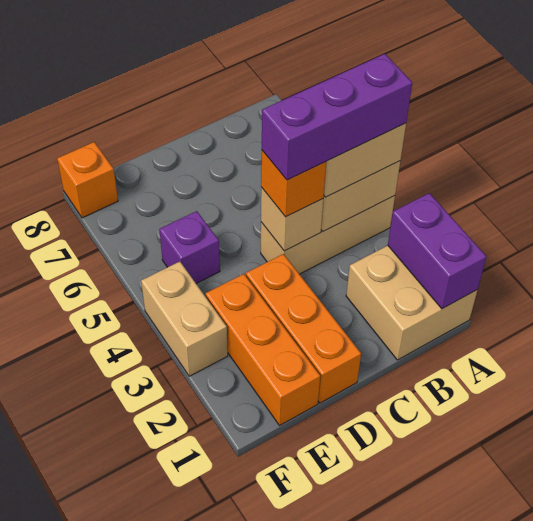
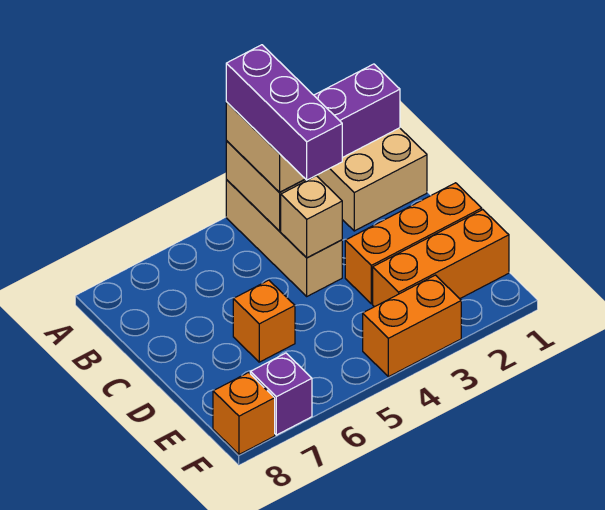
orange brick C4 level 3 -> orange brick D6 level 1
purple brick E5 level 1 -> purple brick F7 level 1
tan brick F3:F4 level 1 -> orange brick F3:F4 level 1

